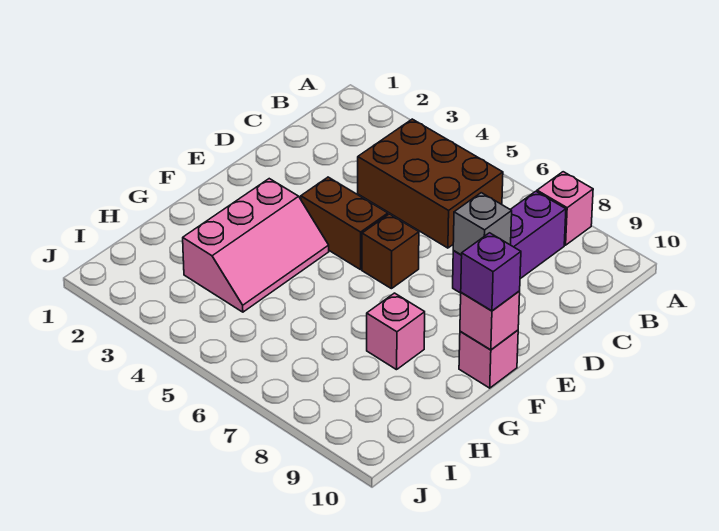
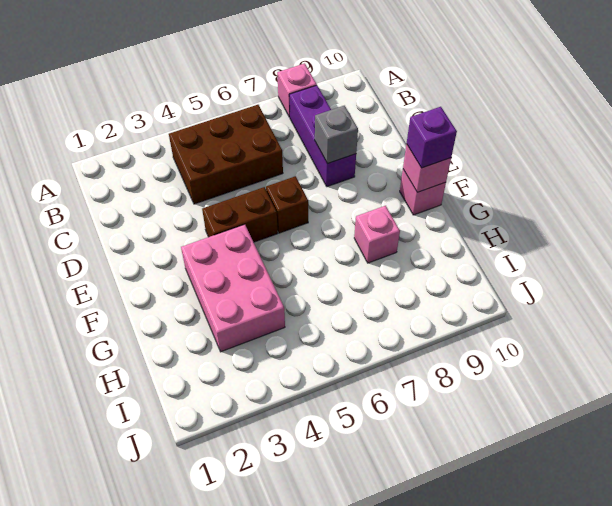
pink slope F3:H4 level 1 top 3 -> pink brick F3:H4 level 1

